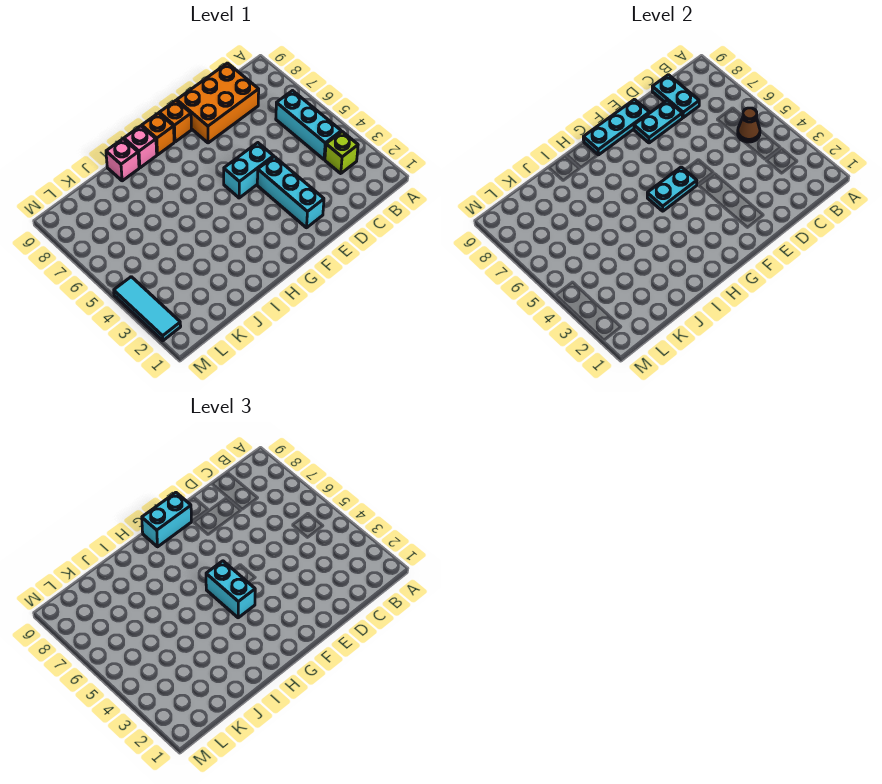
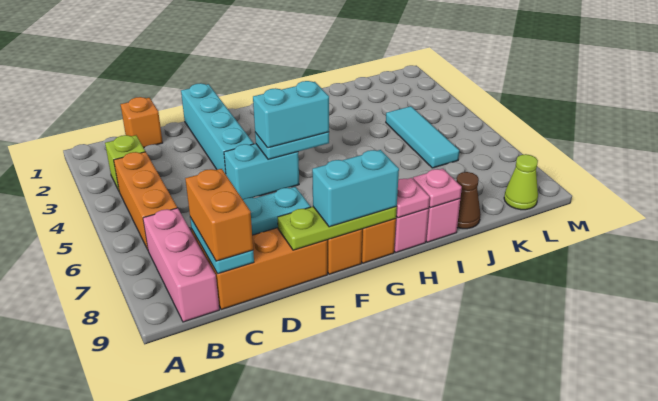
cyan brick B4:B6 level 1 -> orange brick B4:B6 level 1
brown cone B5 level 2 -> brown cone J9 level 1
none -> pink brick B7:B9 level 1
none -> orange brick C1 level 1
none -> orange brick C8:C9 level 3
cyan brick E2:E4 level 1 -> cyan brick E1:E4 level 1
cyan plate E9:G9 level 2 -> lime plate E9:G9 level 2
cyan brick G4:G5 level 3 -> cyan brick F5:G5 level 3
none -> pink plate H9 level 2
none -> pink plate I9 level 2
none -> lime cone L9 level 1
cyan tile M2:M4 level 1 -> cyan tile K4:K6 level 1

